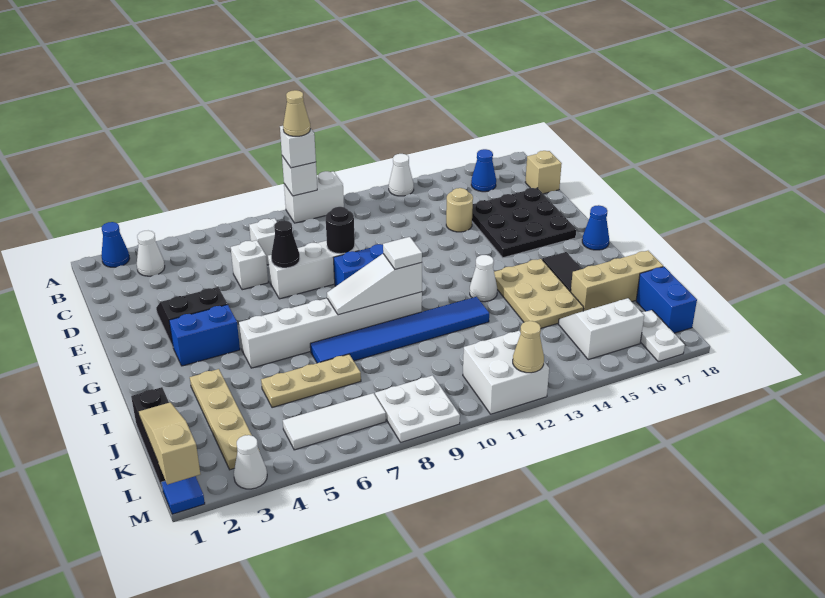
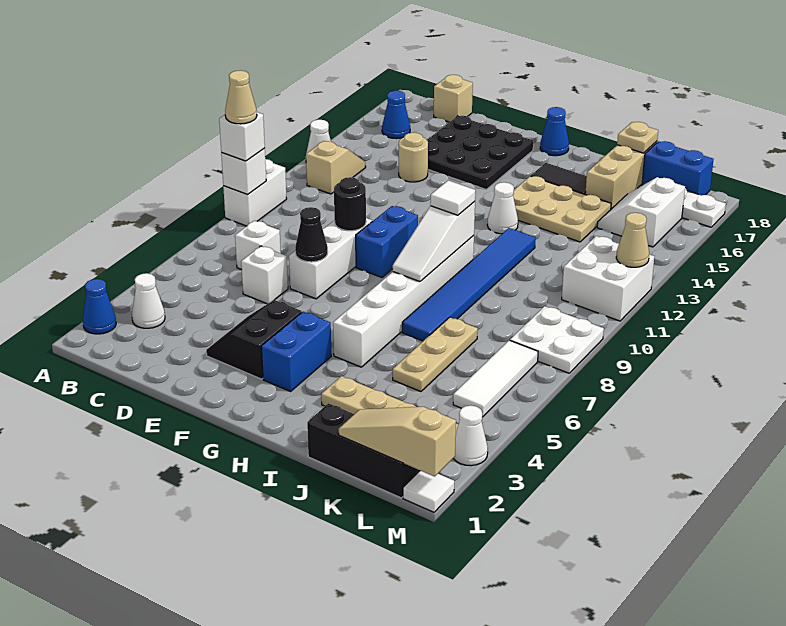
none -> tan slope B12:B13 level 1 top 12
none -> tan plate J18 level 2
blue tile M1 level 1 -> white tile M1 level 1

